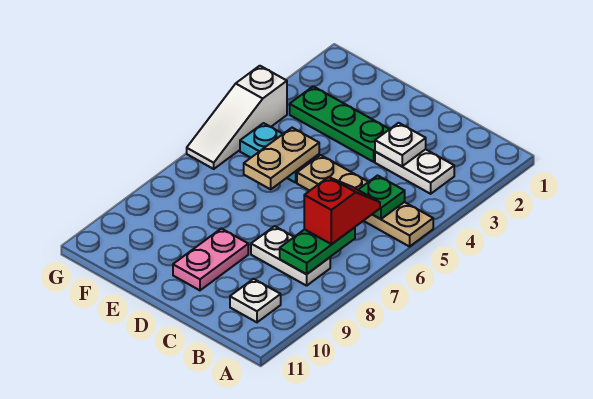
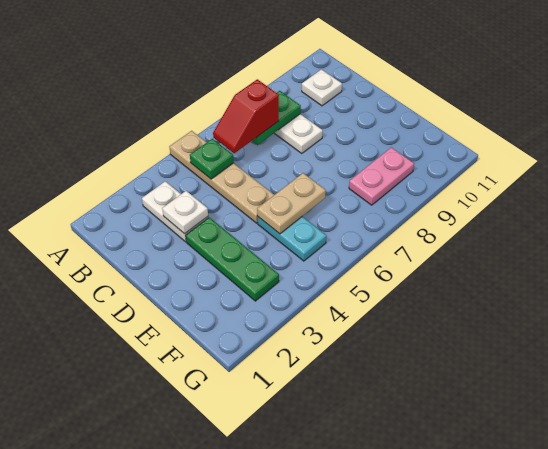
pink plate D9:D10 level 1 -> pink plate F8:F9 level 1
white slope G4:G6 level 1 top 4 -> none

